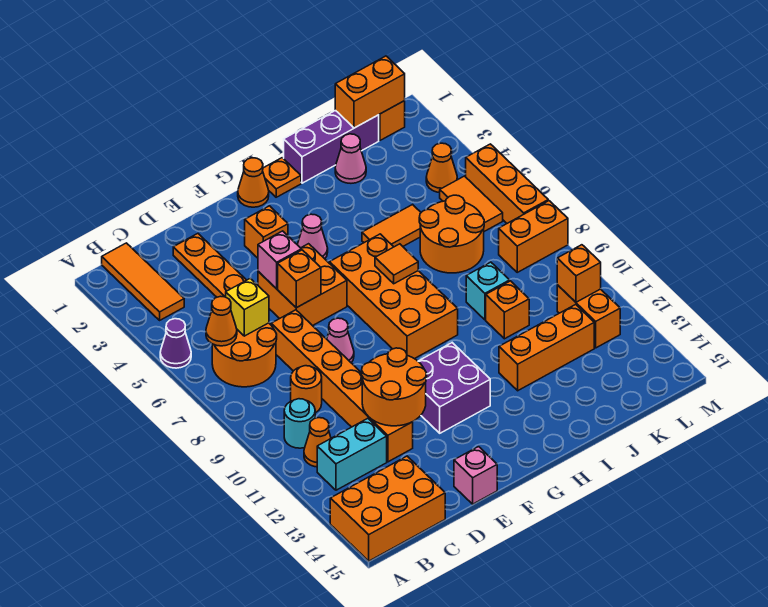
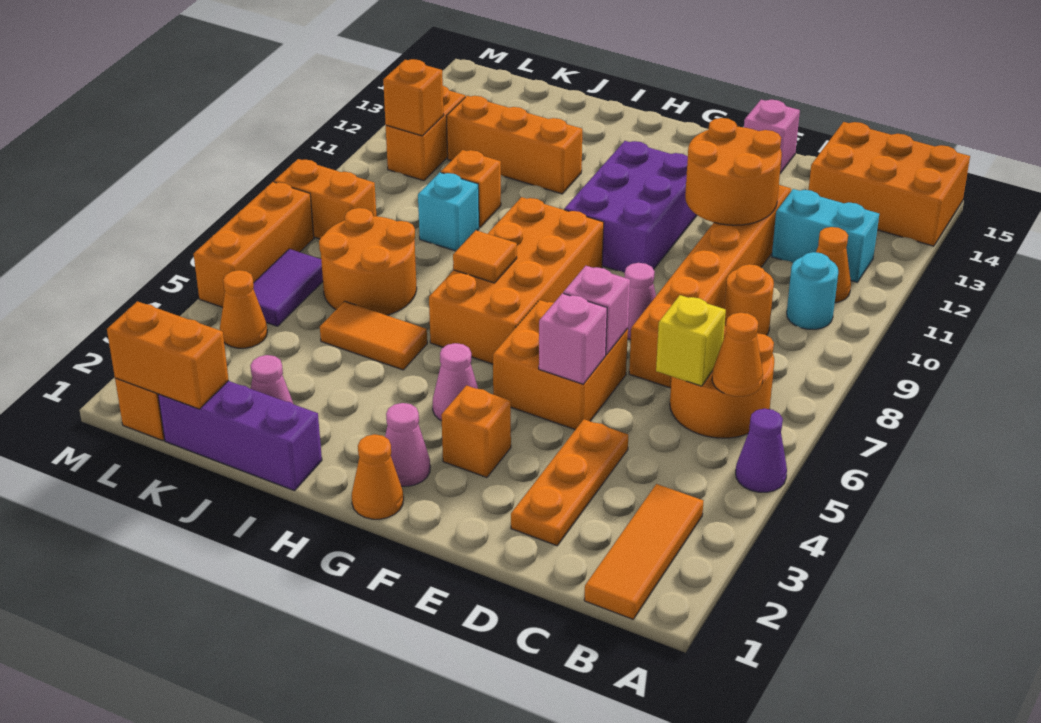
orange brick E6 level 2 -> pink brick E6 level 2
purple brick F11:G12 level 1 -> purple brick F10:G12 level 1
none -> pink cone G2 level 1
orange plate H1 level 1 -> none
orange tile L5:L6 level 1 -> purple tile L5:L6 level 1

